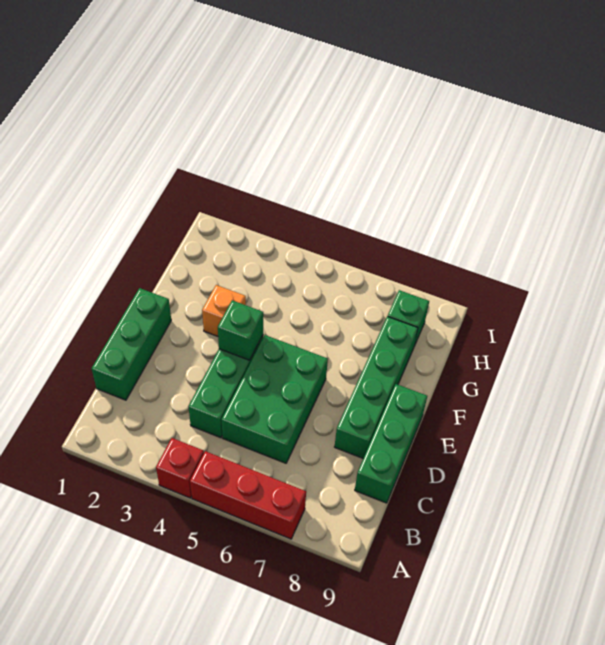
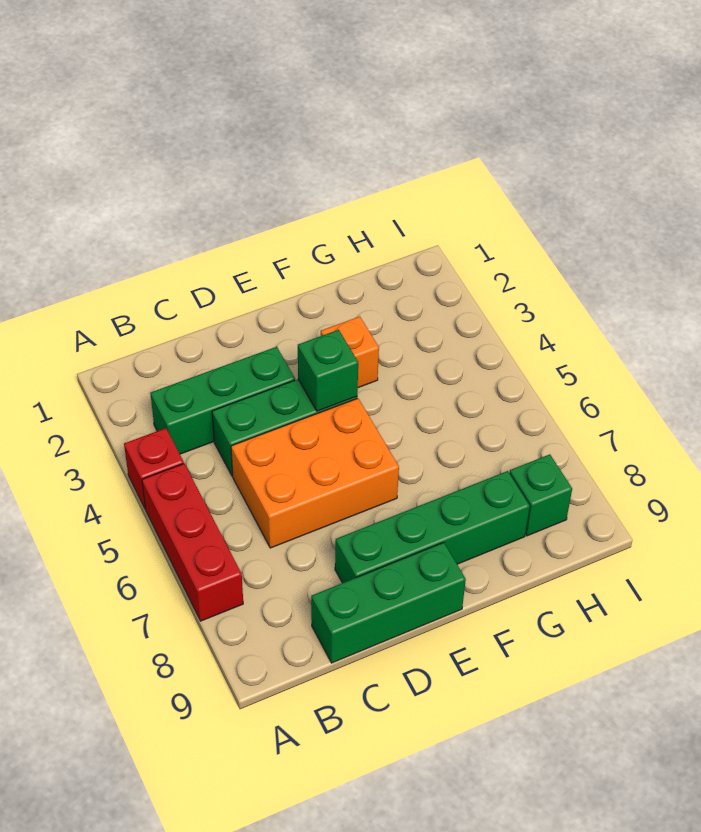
green brick C1:E1 level 1 -> green brick B3:D3 level 1
green brick C5:E6 level 1 -> orange brick C5:E6 level 1

